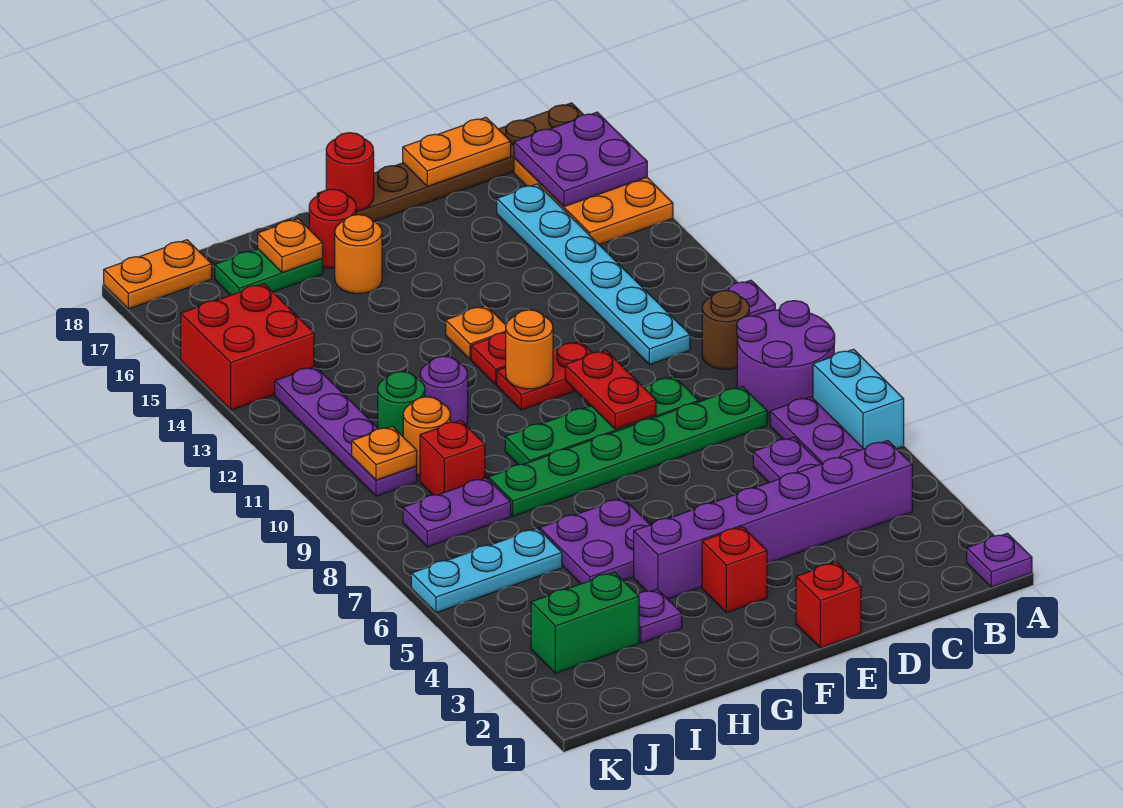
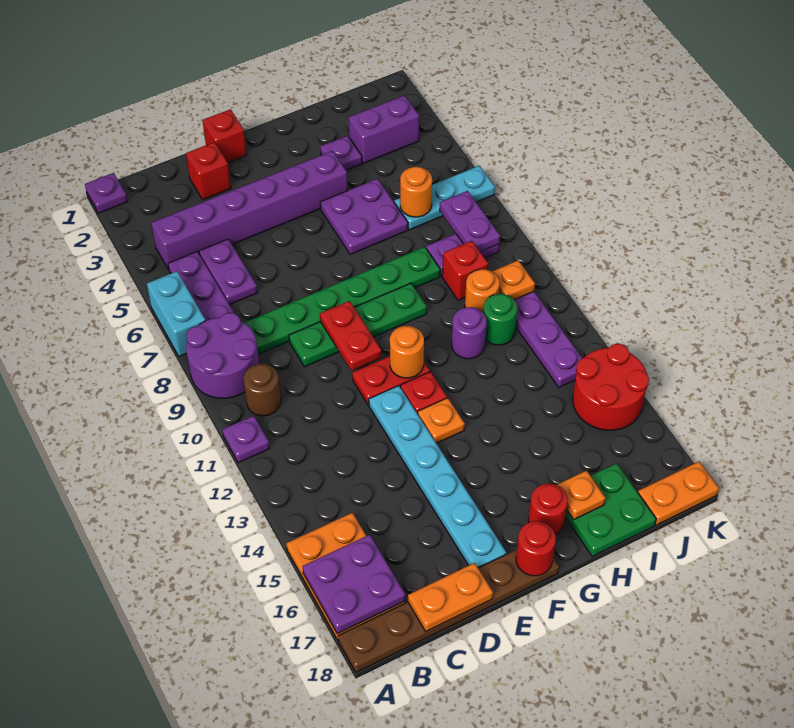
cyan plate C11:C16 level 1 -> cyan plate E12:E17 level 1
red brick F3 level 1 -> red brick D2 level 1
orange round brick G16 level 1 -> orange round brick I6 level 2
green plate H17:I17 level 1 -> green plate H17:I18 level 1
green brick I3:J3 level 1 -> purple brick I3:J3 level 1
none -> purple plate J7:J8 level 2
red brick J14:K15 level 1 -> red round brick J14:K15 level 1

